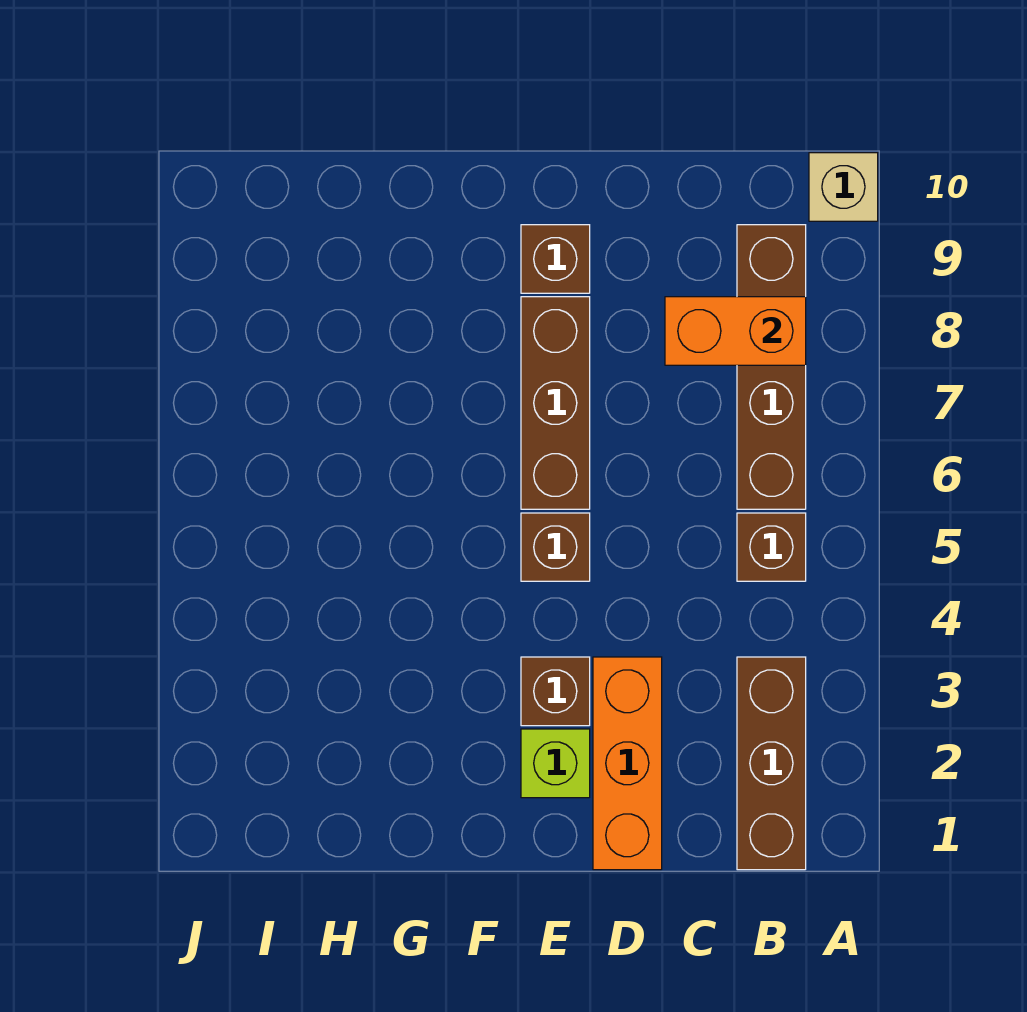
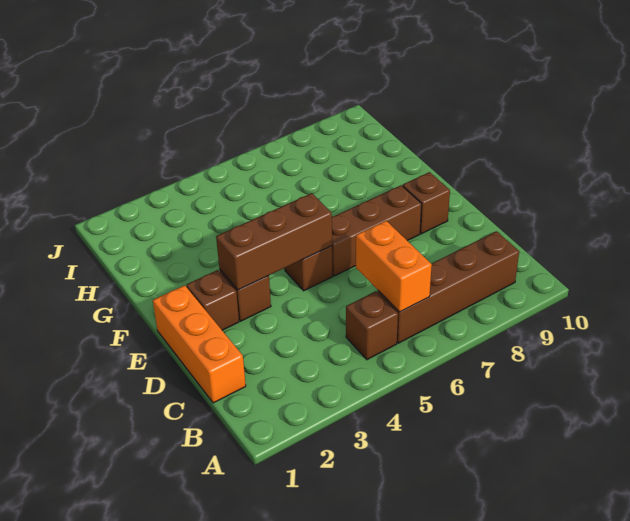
tan brick A10 level 1 -> none
brown brick B1:B3 level 1 -> brown brick E3:E5 level 2
orange brick B8:C8 level 2 -> orange brick B6:C6 level 2
orange brick D1:D3 level 1 -> orange brick C1:E1 level 1
lime brick E2 level 1 -> brown brick E2 level 1

